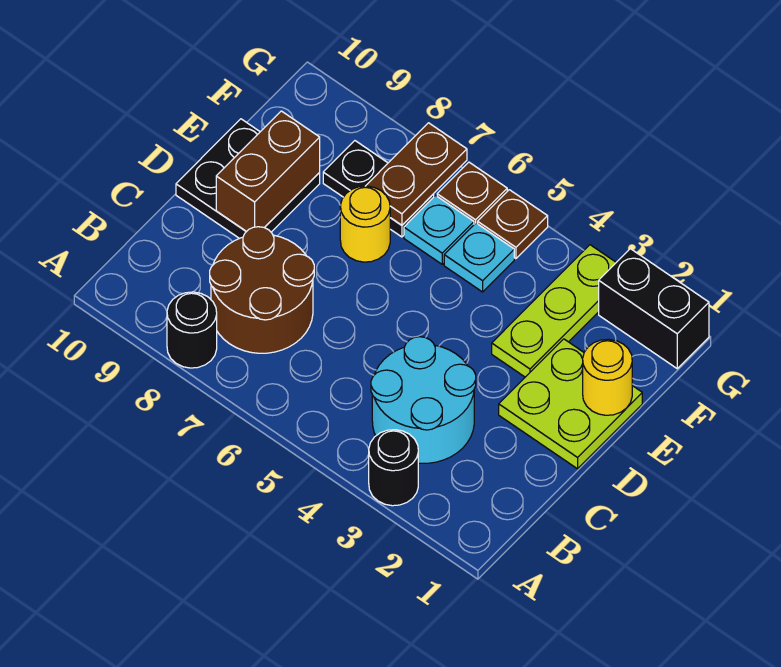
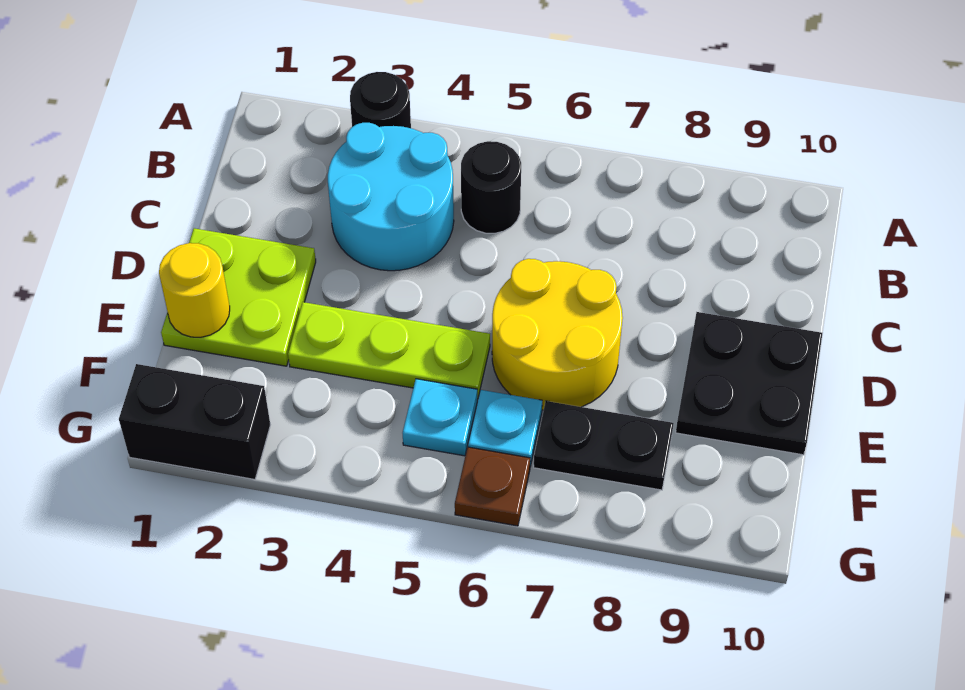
black round brick A8 level 1 -> black round brick B5 level 1
brown round brick B7:C8 level 1 -> none
brown brick D9:E9 level 2 -> none
lime plate E3:G3 level 1 -> lime plate E3:E5 level 1
yellow round brick E7 level 1 -> yellow round brick D6:E7 level 1
brown plate F7:G7 level 2 -> none
brown plate G5 level 1 -> none

